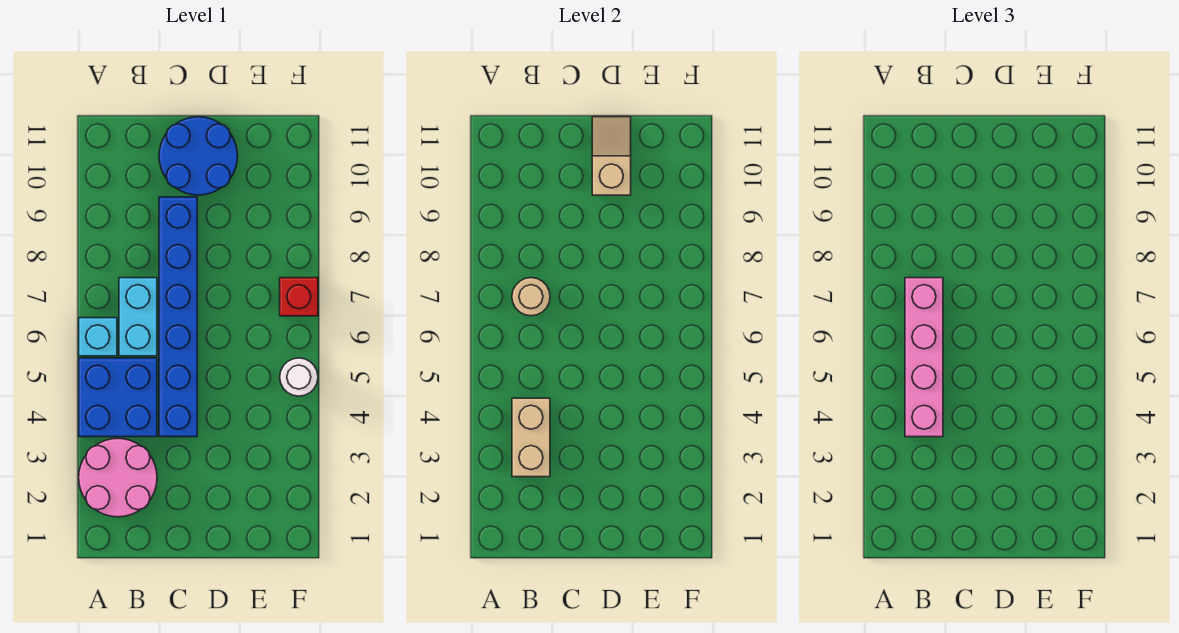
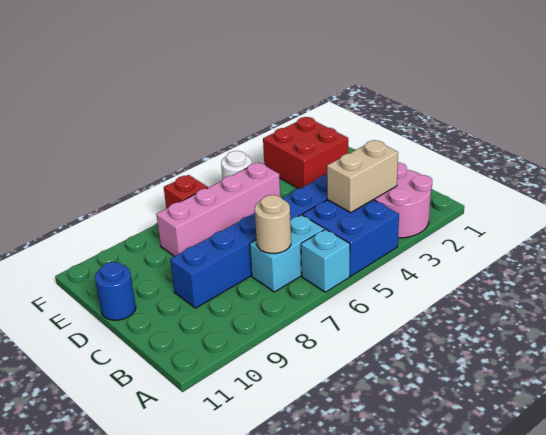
pink brick B4:B7 level 3 -> pink brick E5:E8 level 1
blue round brick C10:D11 level 1 -> blue round brick D11 level 1
tan slope D10:D11 level 2 top 10 -> none
none -> red brick E2:F3 level 1

